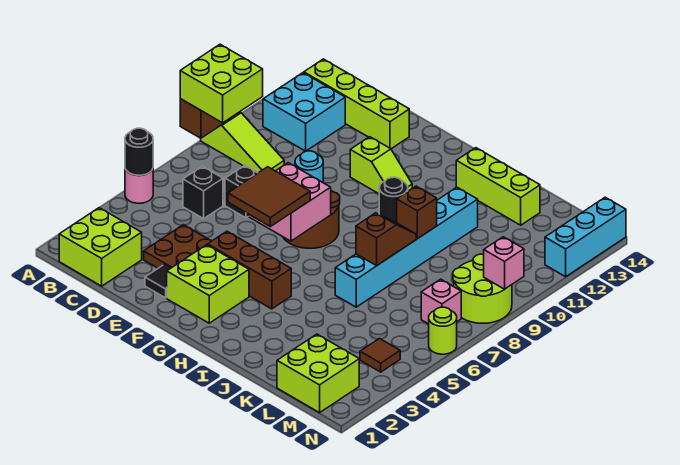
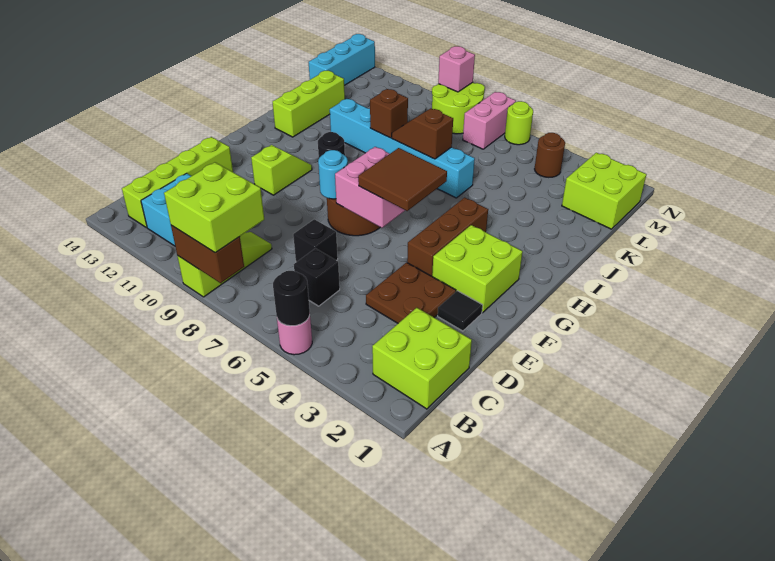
brown tile M4 level 1 -> brown round brick M4 level 1
pink brick M7 level 1 -> pink brick M7:N7 level 1
cyan brick N12:N14 level 1 -> cyan brick L14:N14 level 1

